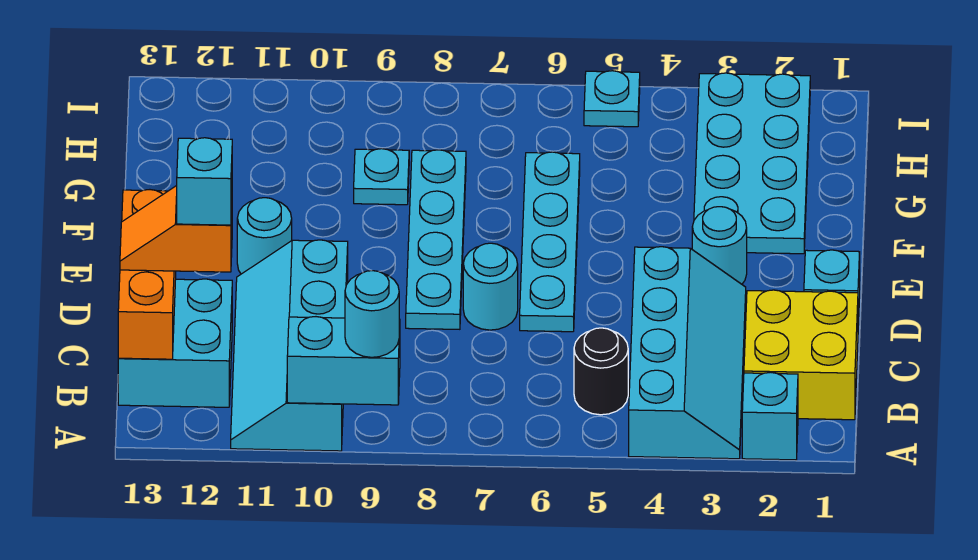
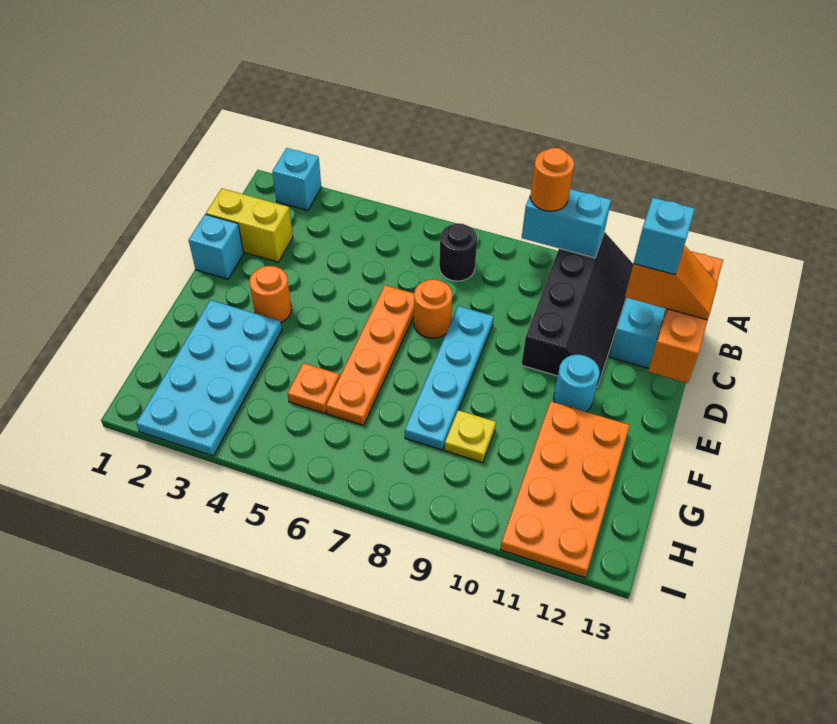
cyan slope A3:D4 level 1 top 4 -> none
cyan round brick A9 level 3 -> orange round brick A9 level 3
cyan slope A10:D11 level 1 top 10 -> black slope A10:D11 level 1 top 10
yellow brick B1:C2 level 1 -> yellow brick C1:C2 level 1
black round brick B5 level 1 -> black round brick B7 level 1
cyan plate D6:G6 level 1 -> orange plate D6:G6 level 1
cyan round brick D7 level 1 -> orange round brick D7 level 1
cyan round brick E3 level 1 -> orange round brick E3 level 1
none -> orange plate F11:I12 level 1
none -> orange plate G5 level 1
cyan plate G9 level 1 -> yellow plate G9 level 1
cyan plate I5 level 1 -> none

